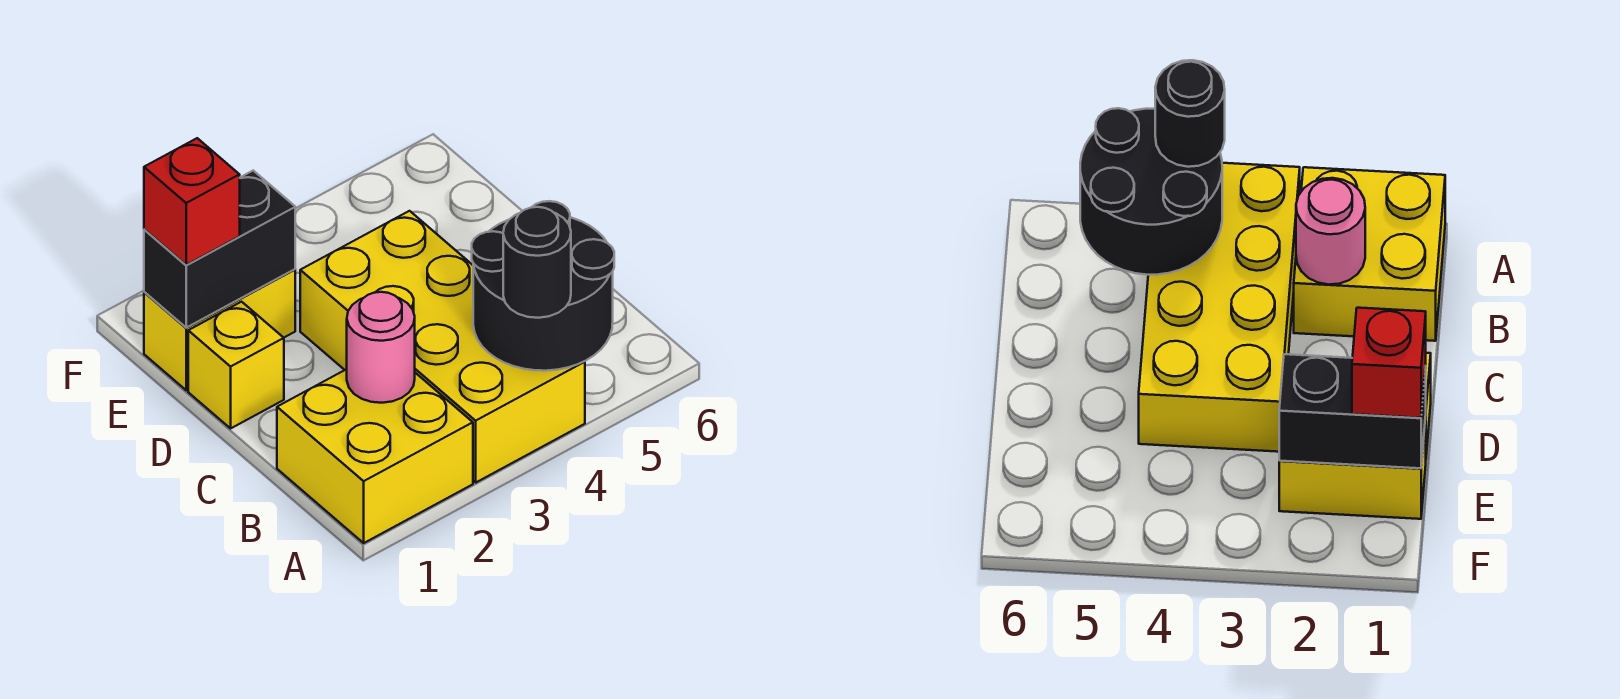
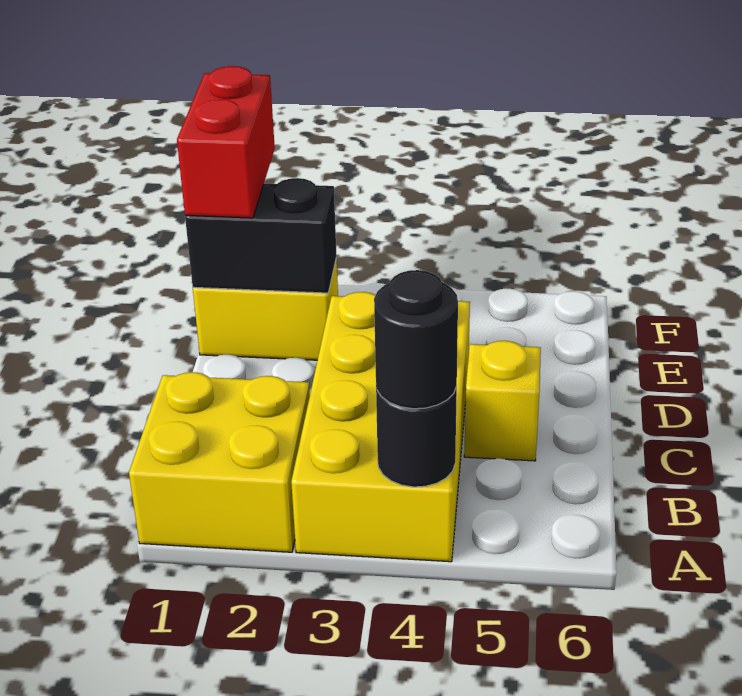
black round brick A4:B5 level 2 -> black round brick A4 level 2
pink round brick B2 level 2 -> none
yellow brick D1 level 1 -> yellow brick C5 level 1
red brick E1 level 3 -> red brick E1:F1 level 3

